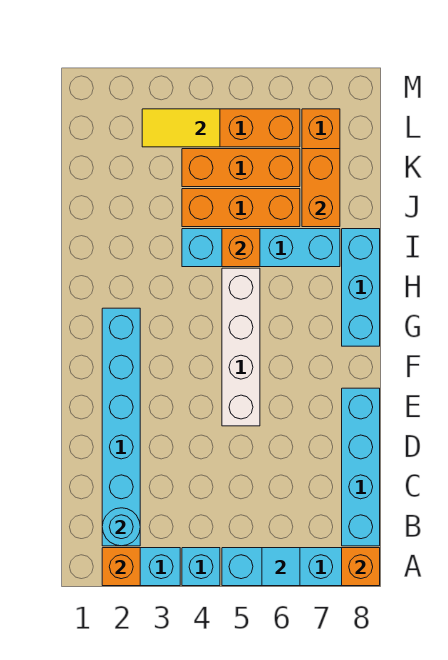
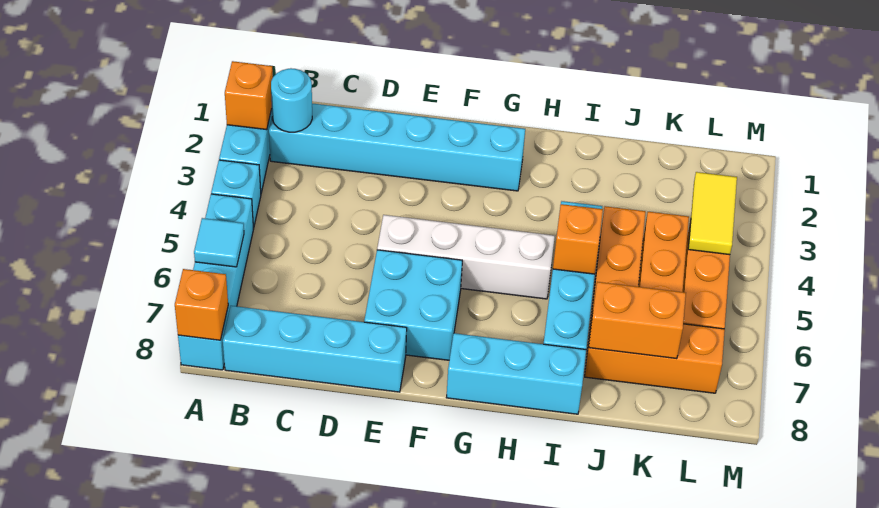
none -> cyan brick E6:F7 level 1

